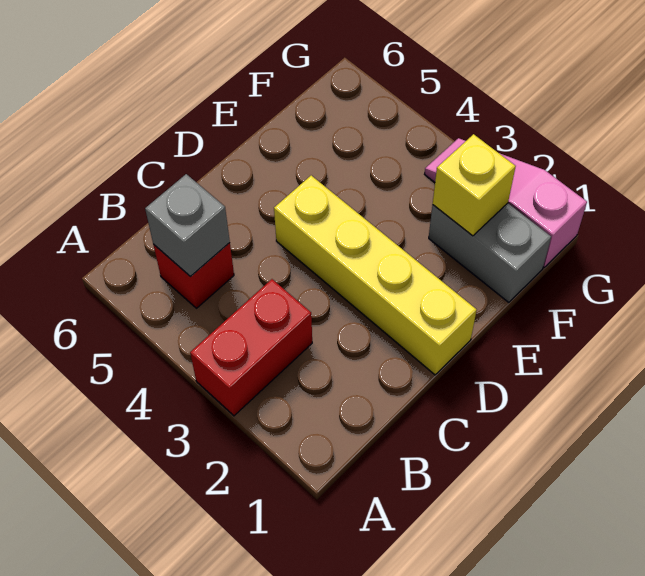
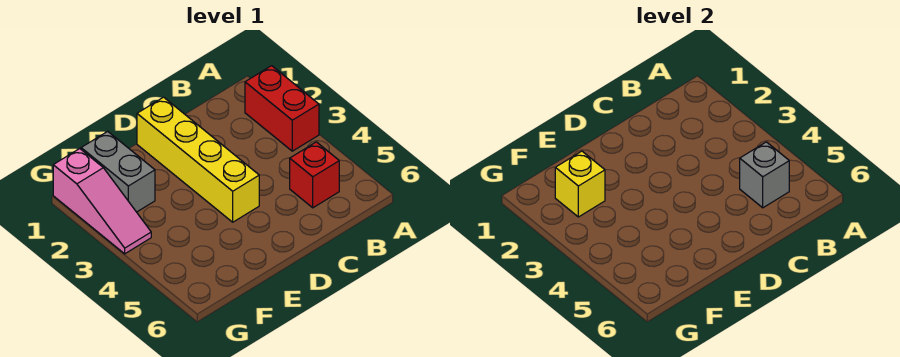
red brick A3:B3 level 1 -> red brick A2:A3 level 1

